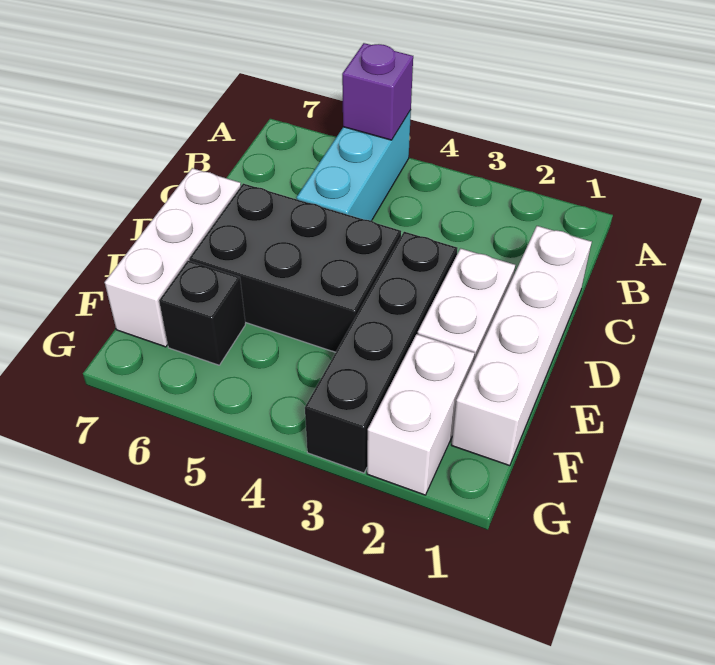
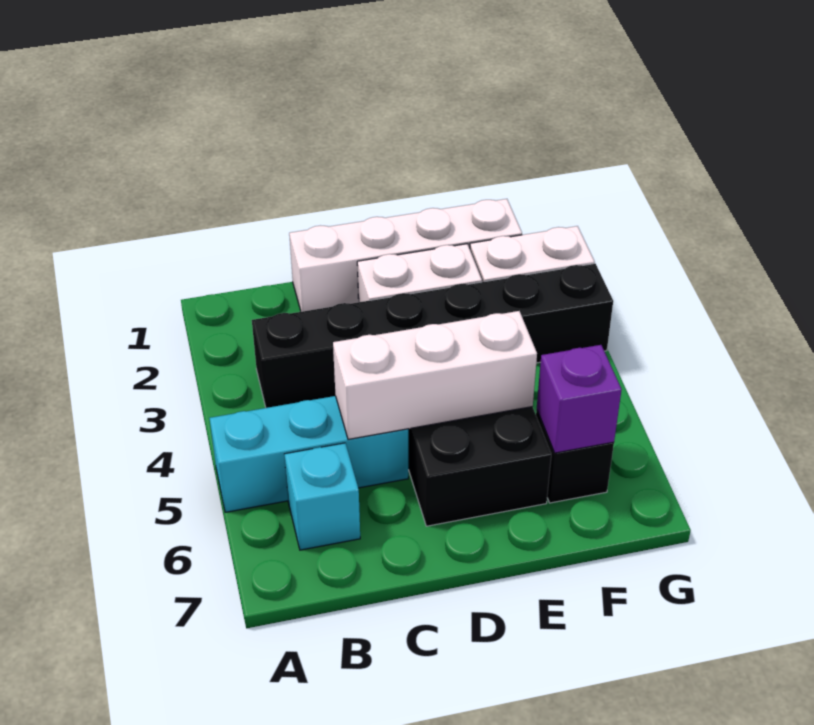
purple brick A5 level 2 -> purple brick F6 level 2
none -> cyan brick B6 level 1
black brick D3:G3 level 1 -> black brick B3:G3 level 1
white brick D7:F7 level 1 -> white brick C5:E5 level 2

